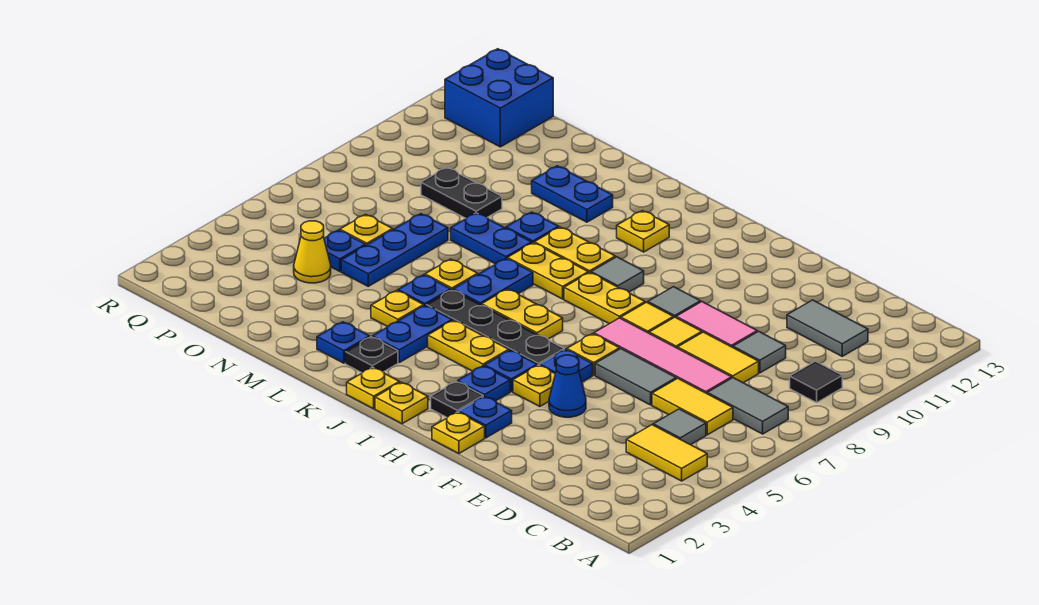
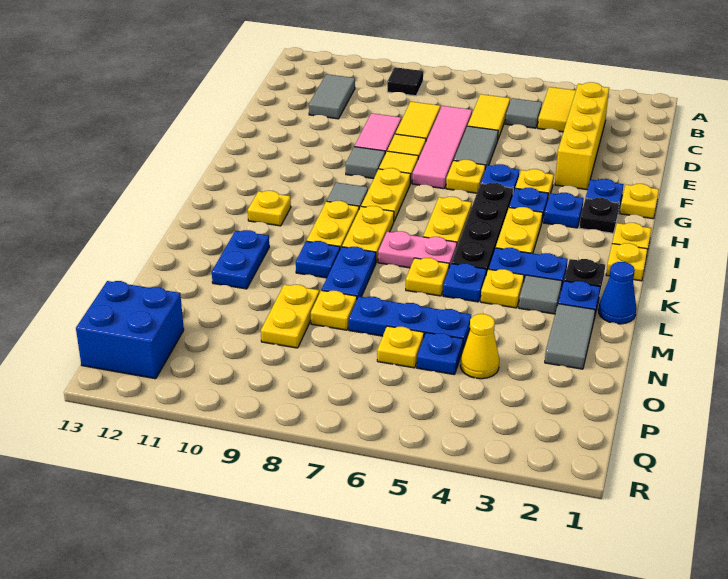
grey tile B7:C7 level 1 -> grey tile M2:N2 level 1
none -> yellow brick C3:F3 level 1
grey tile D9 level 1 -> grey tile L3 level 1
blue cone F4 level 1 -> blue cone L1 level 1
blue plate K6:K7 level 1 -> pink plate K6:K7 level 1
none -> yellow plate N8 level 1
black plate N9:O9 level 1 -> yellow plate N9:O9 level 1

